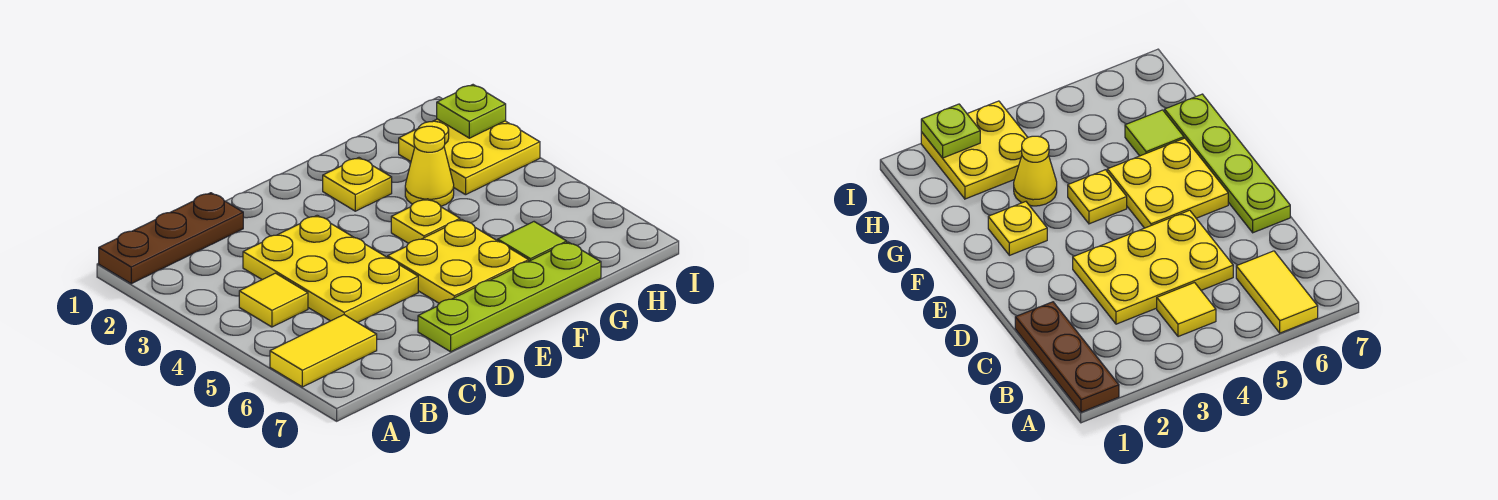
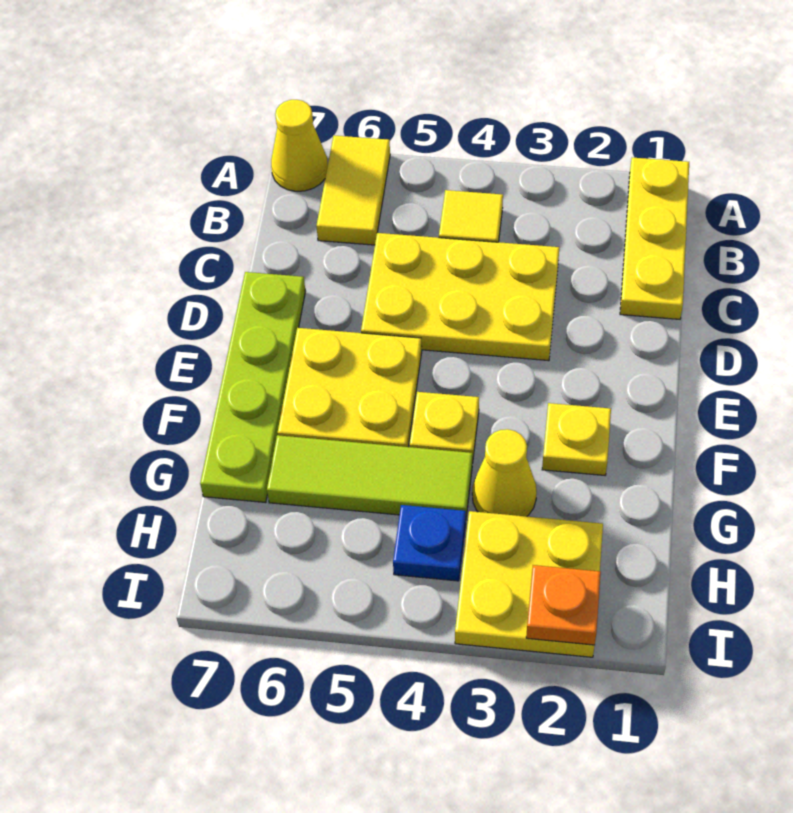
brown plate A1:C1 level 1 -> yellow plate A1:C1 level 1
none -> yellow cone A7 level 1
lime tile G6 level 1 -> lime tile G4:G6 level 1
none -> blue plate H4 level 1
lime plate I2 level 2 -> orange plate I2 level 2

